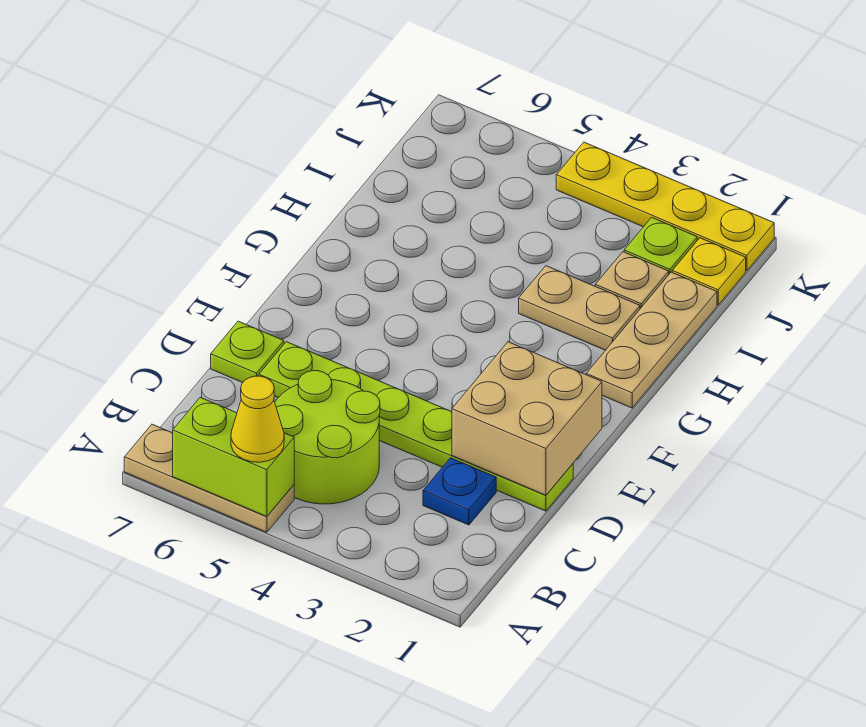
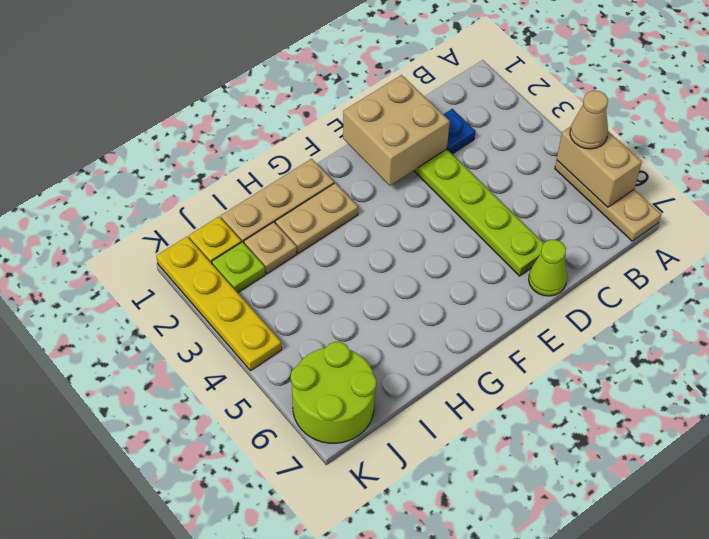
lime brick A5:A6 level 2 -> tan brick A5:A6 level 2
yellow cone A5 level 3 -> tan cone A5 level 3
lime round brick B4:C5 level 1 -> lime round brick J6:K7 level 1
lime plate D7 level 1 -> lime cone D7 level 1
tan plate H2:H3 level 1 -> tan plate G2:H2 level 1

